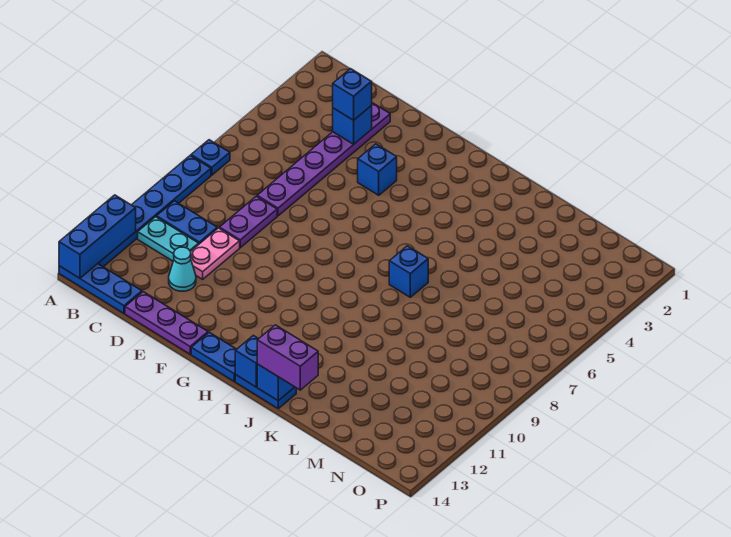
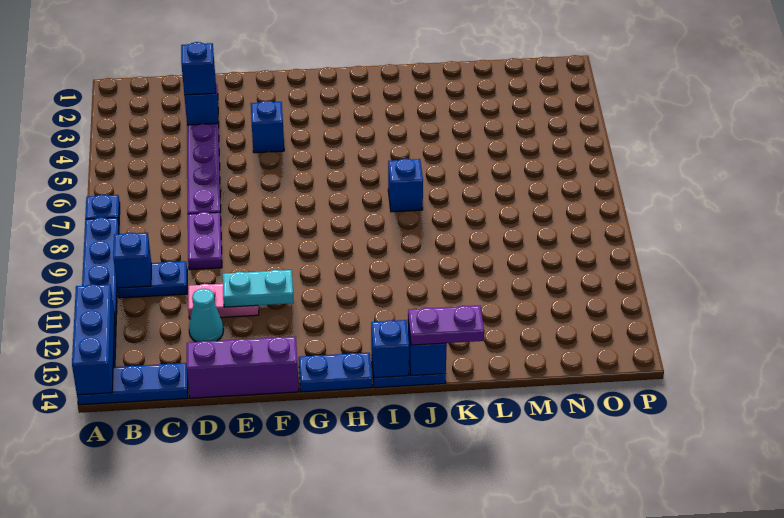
none -> blue brick B10 level 2
cyan plate B11:C11 level 1 -> cyan plate E11:F11 level 2
pink plate D10:D11 level 1 -> pink plate D11:E11 level 1
purple plate D14:F14 level 1 -> purple brick D14:F14 level 1
purple brick J14:K14 level 3 -> purple plate J14:K14 level 3

